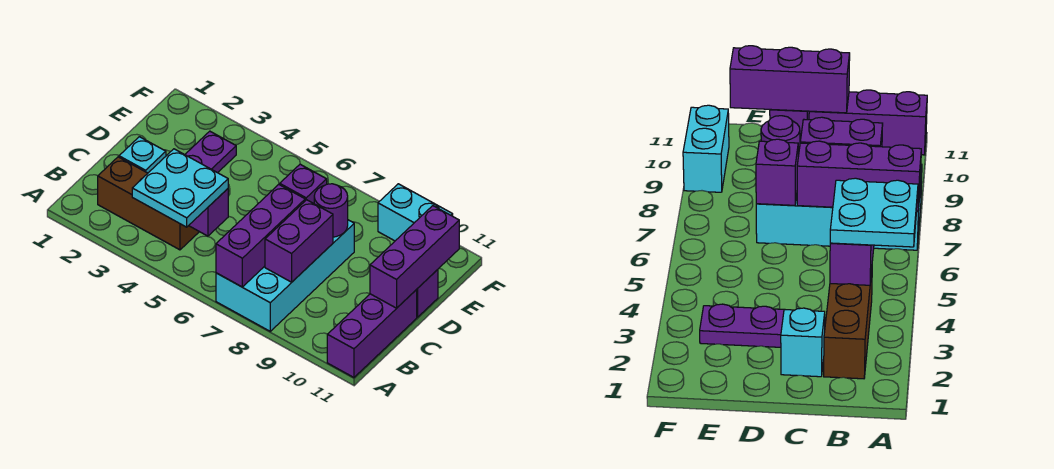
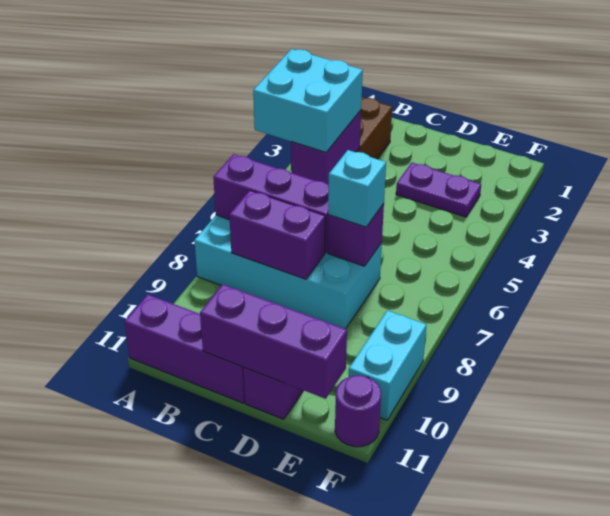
cyan plate A4:B5 level 3 -> cyan brick A4:B5 level 3
cyan brick C2 level 1 -> cyan brick D7 level 3
purple round brick D8 level 2 -> purple round brick F11 level 1

